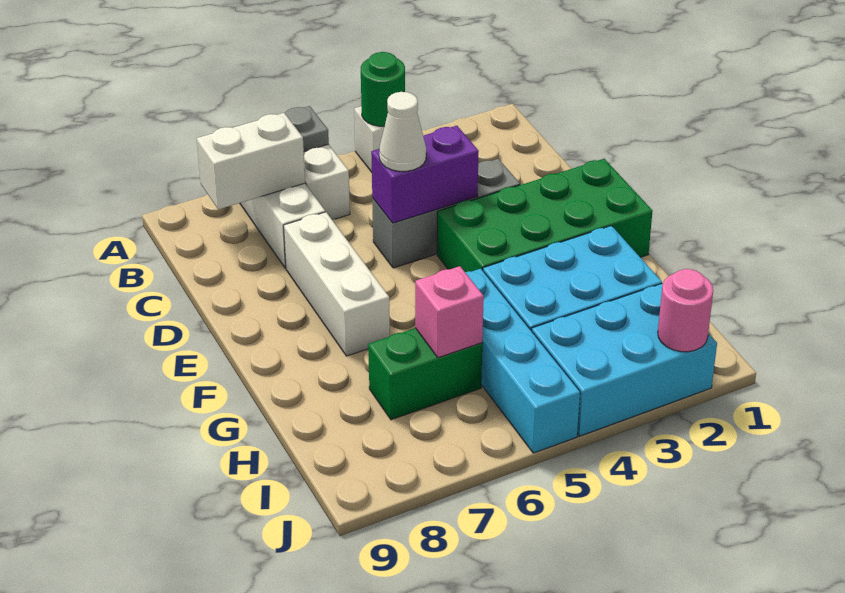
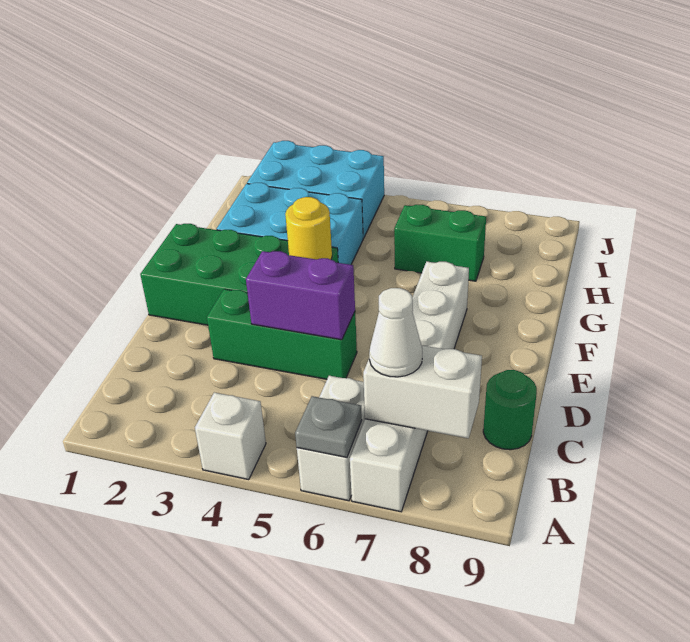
green round brick A4 level 2 -> green round brick C9 level 1
grey brick D3:D5 level 1 -> green brick D3:D5 level 1
white cone D5 level 3 -> white cone B7 level 3
none -> yellow round brick F4 level 2
cyan brick G5:J5 level 1 -> none
pink brick H6 level 2 -> none
pink round brick J2 level 2 -> none

